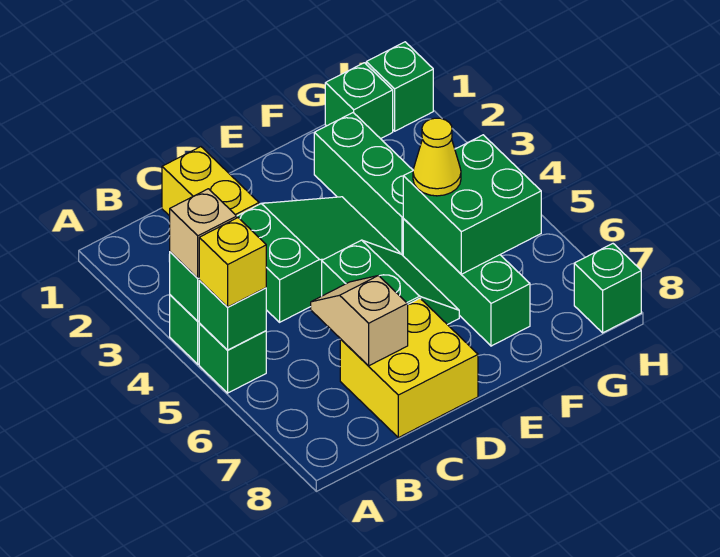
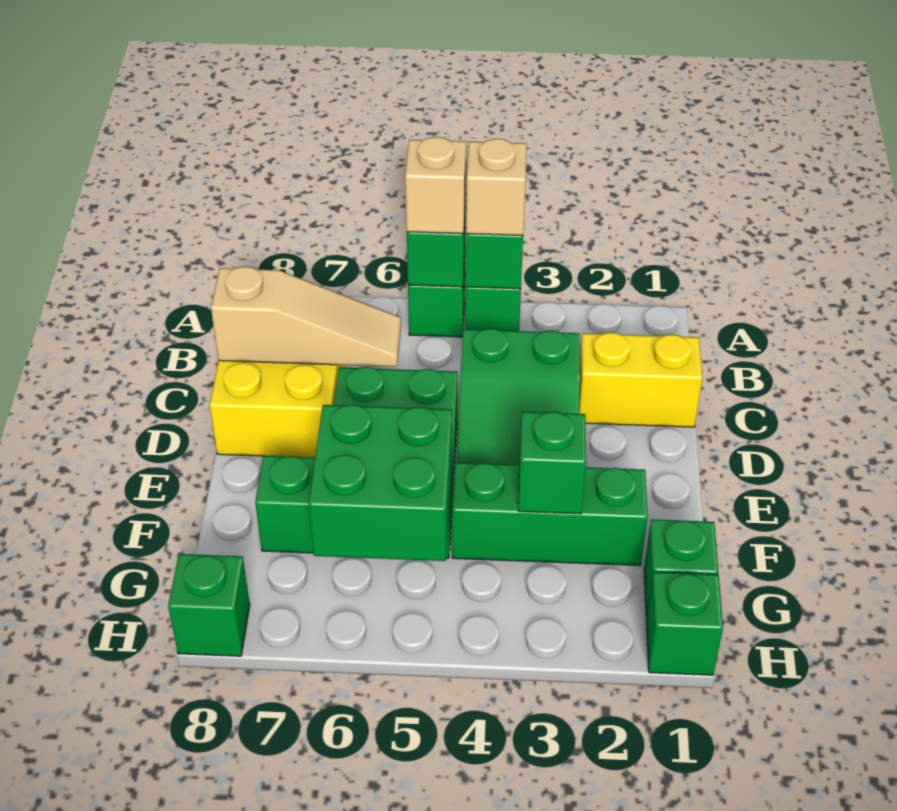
yellow brick A5 level 3 -> tan brick A5 level 3
tan slope C6:C7 level 2 top 7 -> tan slope C6:C8 level 2 top 8
none -> green brick F3 level 2
yellow cone F5 level 3 -> none

